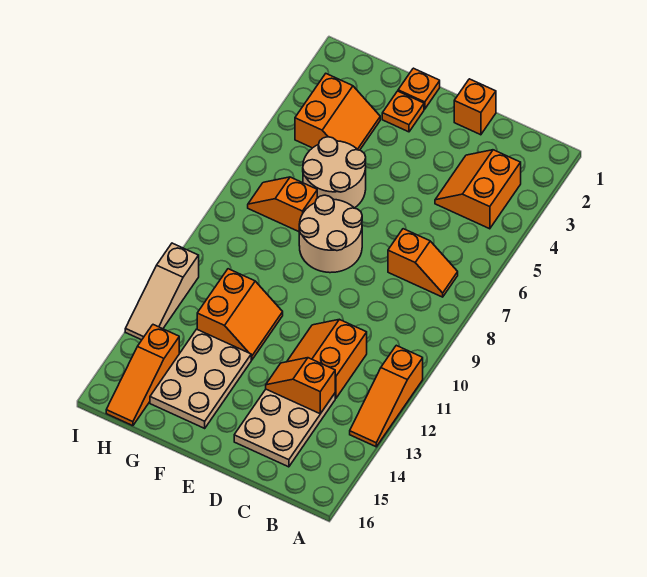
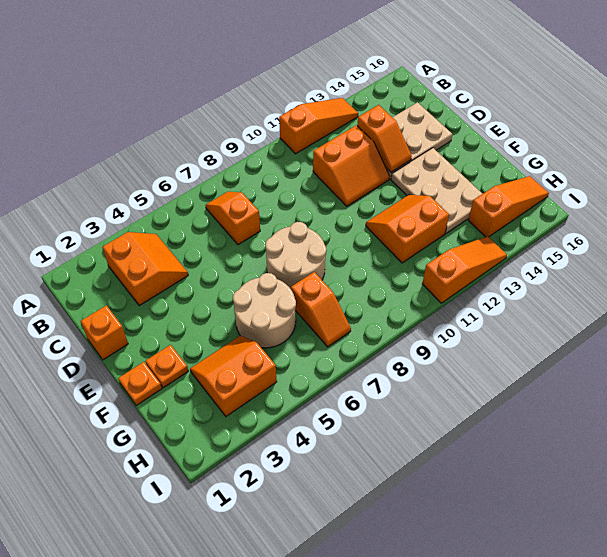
orange slope B3:C4 level 1 top B -> orange slope B3:C4 level 1 top 3
tan plate F13:G15 level 1 -> tan plate E13:G14 level 1
tan slope I11:I13 level 1 top 11 -> orange slope I11:I13 level 1 top 11

